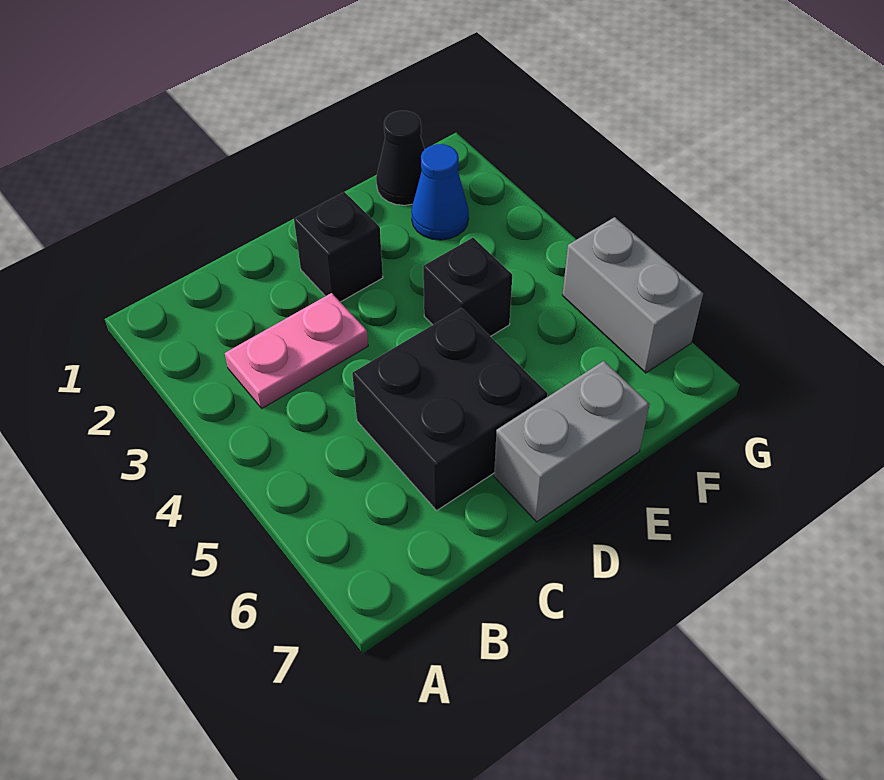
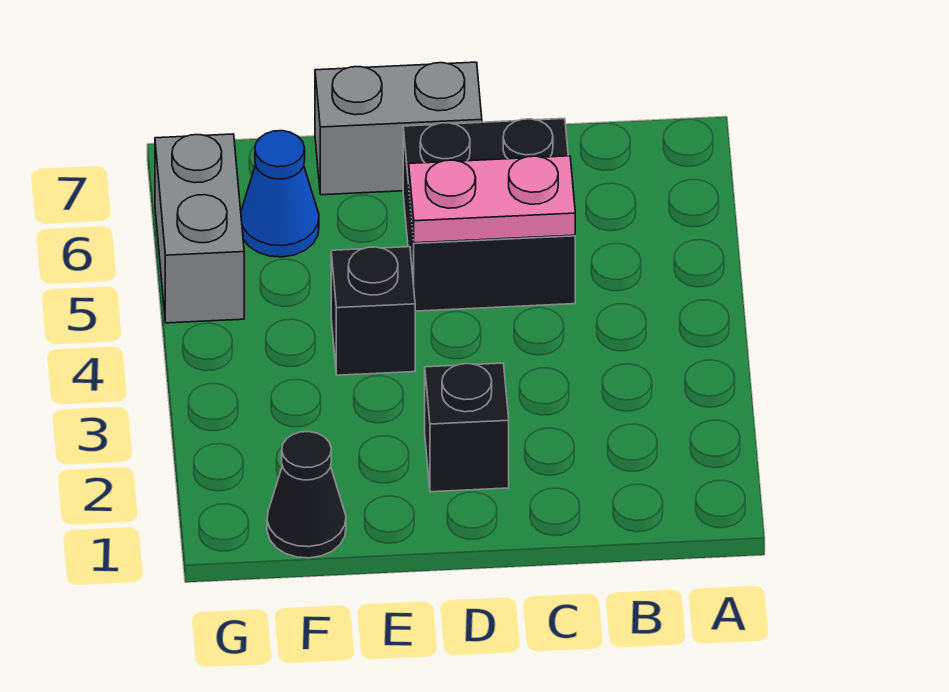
pink plate B3:C3 level 1 -> pink plate C5:D5 level 2
blue cone F2 level 1 -> blue cone F6 level 1

